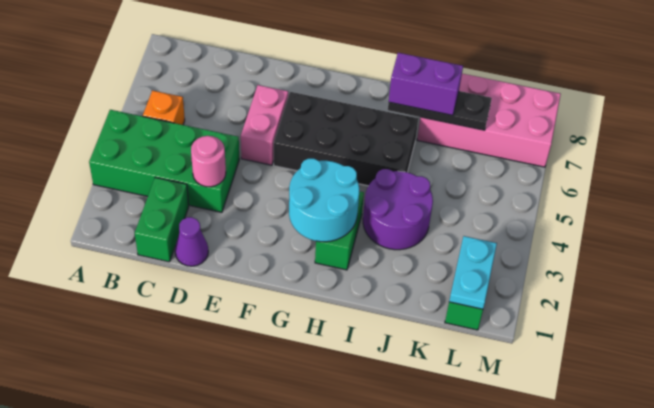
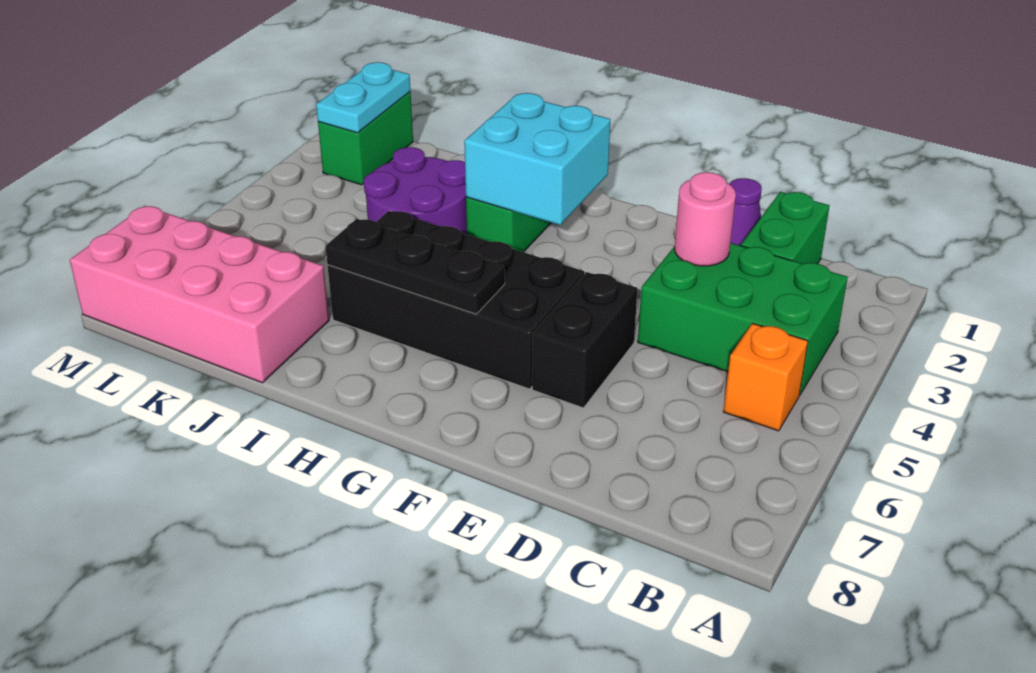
green brick A3:D4 level 1 -> green brick B3:D4 level 1
pink brick E5:E6 level 1 -> black brick E5:E6 level 1
cyan round brick G2:H3 level 2 -> cyan brick G2:H3 level 2
black plate I7:K7 level 2 -> black plate G6:I6 level 2
purple brick I7:J7 level 3 -> none

